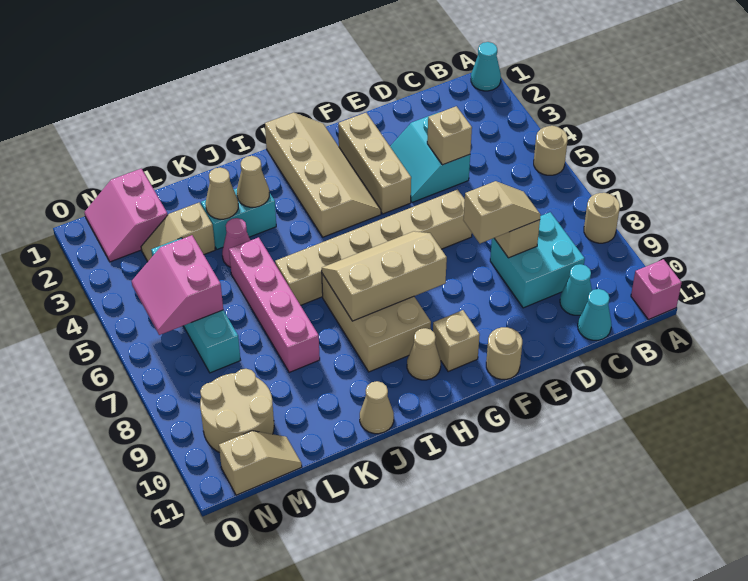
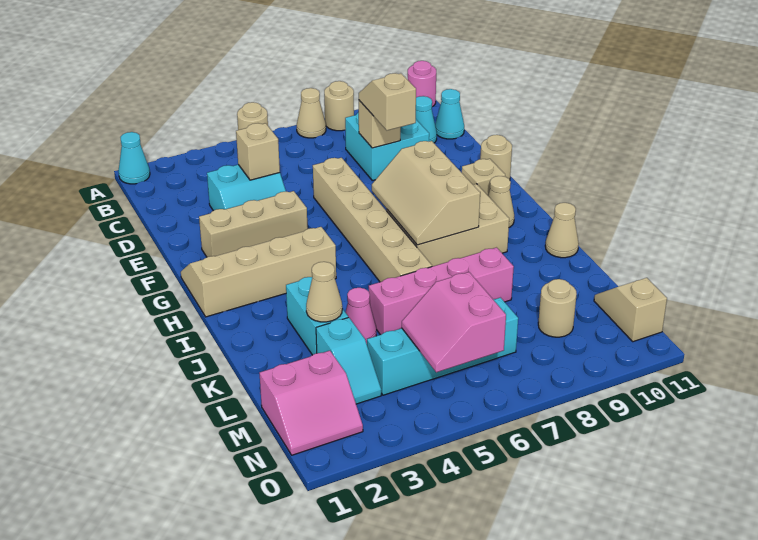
pink brick A11 level 1 -> pink round brick A11 level 1
tan cone J3 level 2 -> tan cone A7 level 1
tan slope L3:M3 level 1 top L -> cyan slope L3:M3 level 1 top L
pink slope M5:N6 level 2 top M -> pink slope M5:N6 level 2 top 6
tan round brick M9:N10 level 1 -> tan round brick M9 level 1

